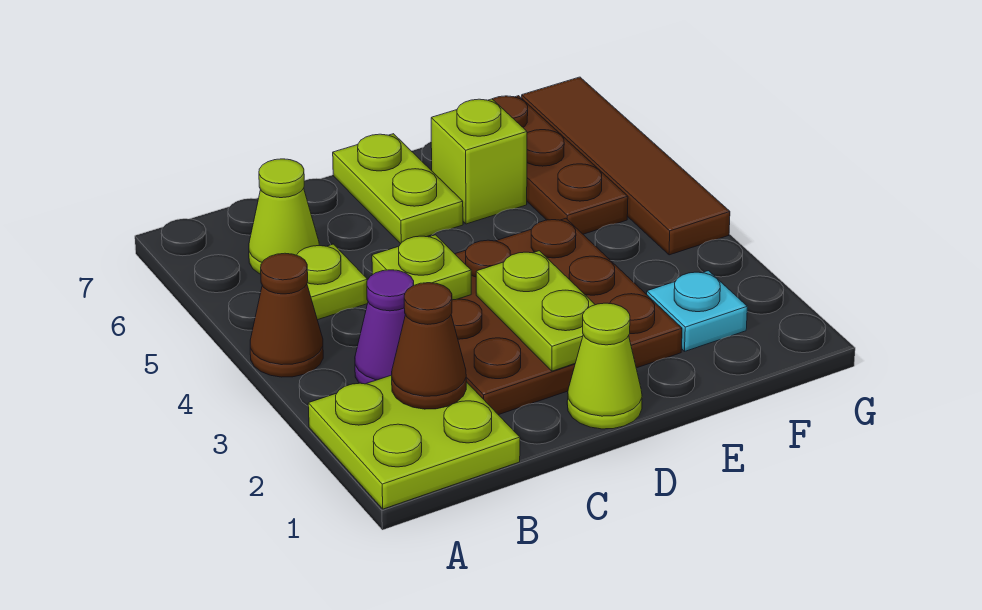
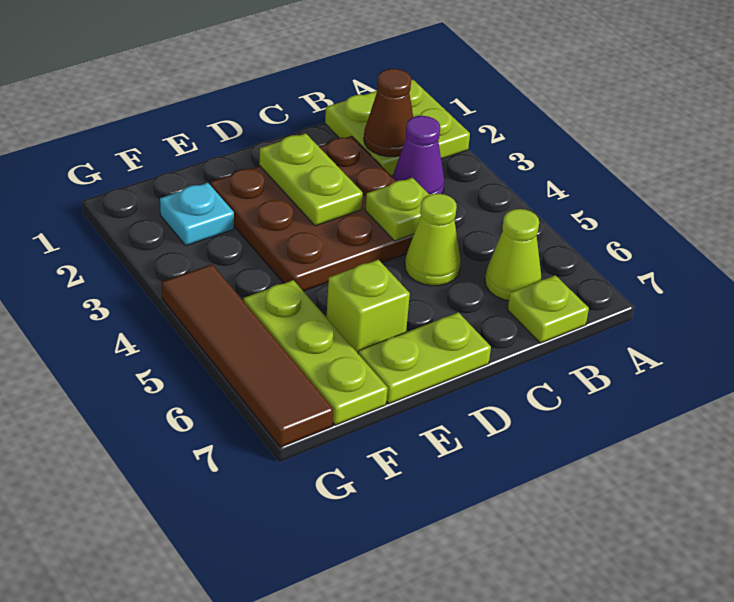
brown cone A4 level 1 -> none
lime plate B5 level 1 -> lime plate B7 level 1
lime cone D1 level 1 -> lime cone C5 level 1
lime plate D6:D7 level 1 -> lime plate D7:E7 level 1
brown plate F5:F7 level 1 -> lime plate F5:F7 level 1

